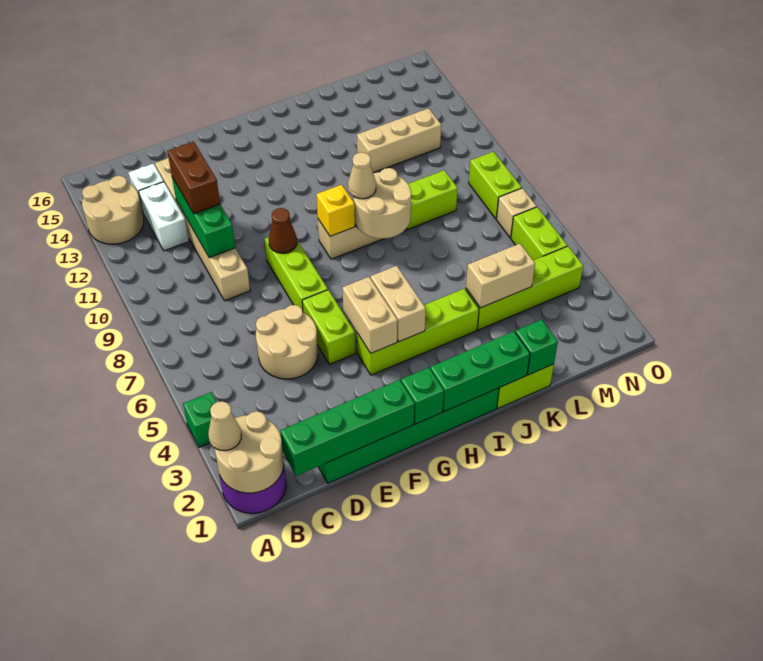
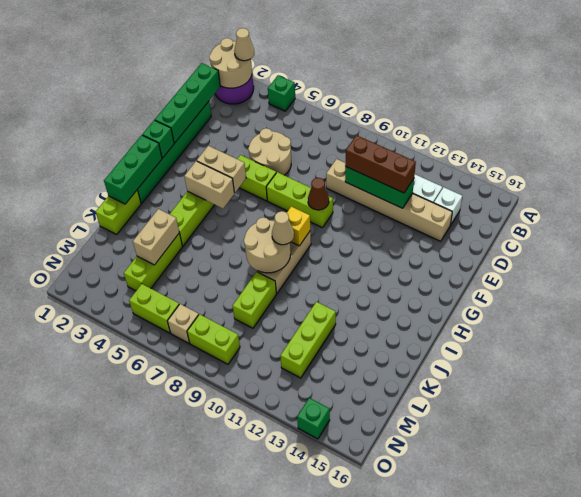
tan round brick A13:B14 level 1 -> none
brown brick D11:D12 level 3 -> brown brick D10:D12 level 3
green brick K1 level 2 -> green brick O14 level 1
lime brick K4:N4 level 1 -> lime brick K4:M4 level 1
tan brick K12:M12 level 1 -> lime brick K12:M12 level 1

